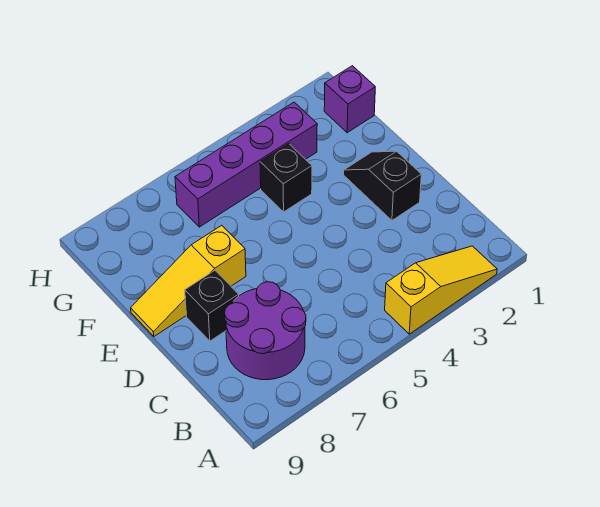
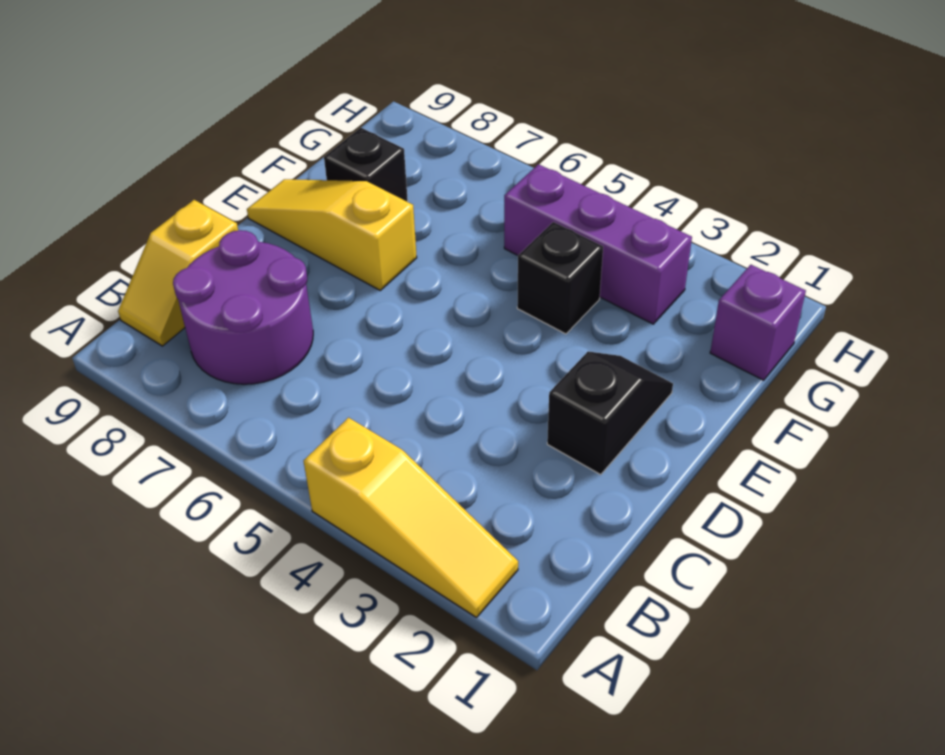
none -> yellow slope B9:C9 level 1 top C
black brick D8 level 1 -> black brick F8 level 1
purple brick G3:G6 level 1 -> purple brick G3:G5 level 1

